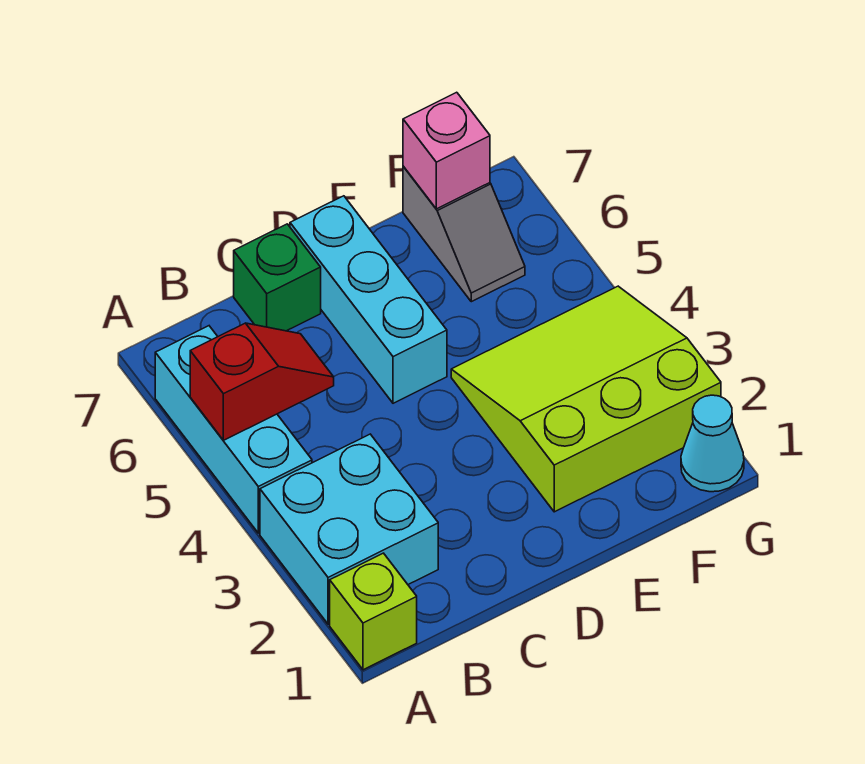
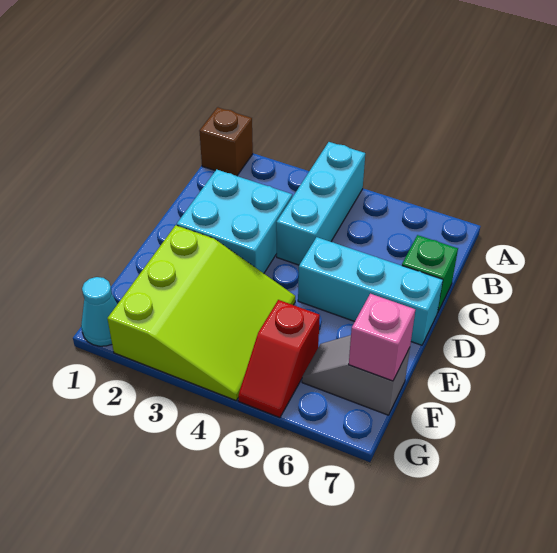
lime brick A1 level 1 -> brown brick A1 level 1
cyan brick A2:B3 level 1 -> cyan brick C2:D3 level 1
cyan brick A4:A6 level 1 -> cyan brick A4:C4 level 1
red slope A5:B5 level 2 top A -> red slope F5:G5 level 1 top F

